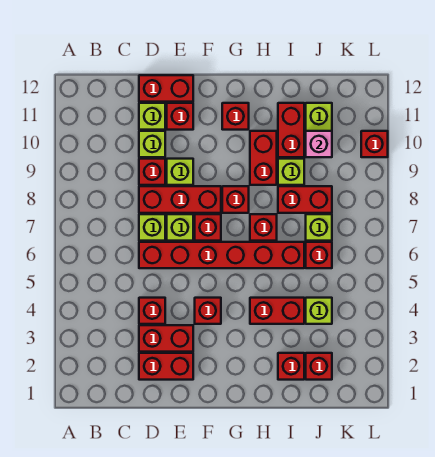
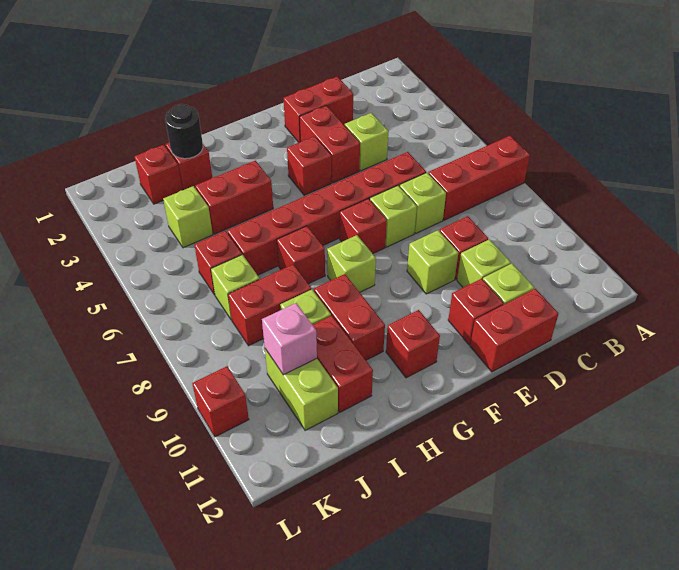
red brick D3:E3 level 1 -> red brick E3:E4 level 1
red brick D4 level 1 -> lime brick D4 level 1
red brick D8:F8 level 1 -> red brick A7:C7 level 1
red brick G8 level 1 -> lime brick G8 level 1
none -> black round brick I2 level 2

